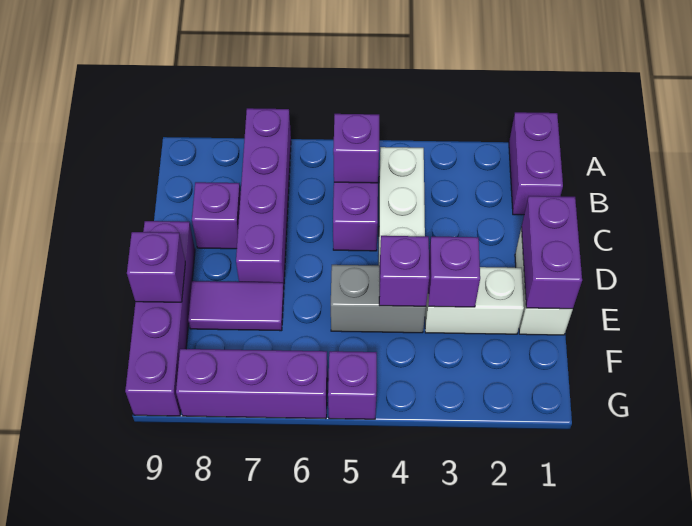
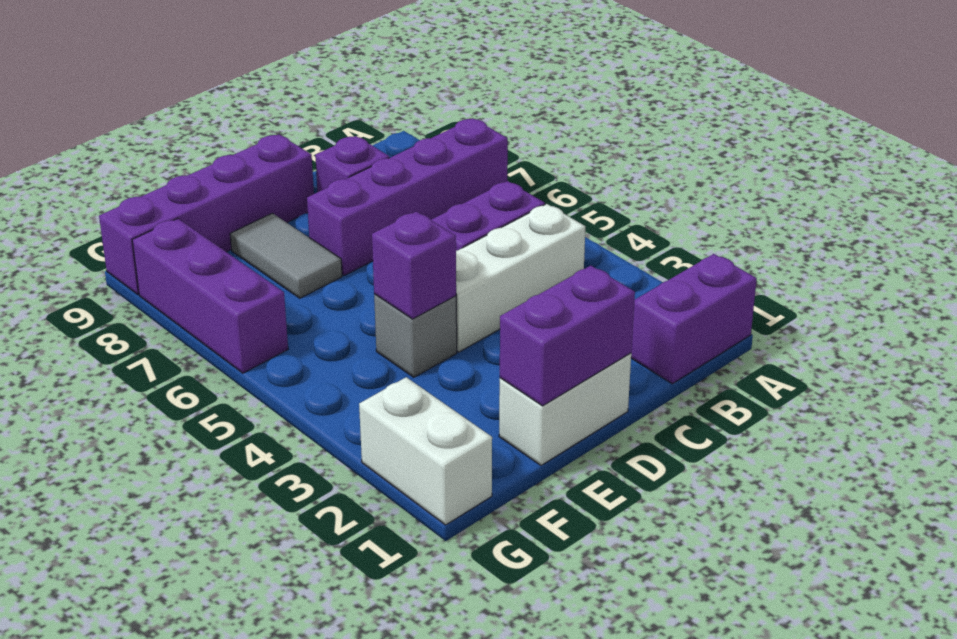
purple brick B5 level 2 -> none
white brick E2:E3 level 1 -> white brick G1:G2 level 1
purple brick E3 level 2 -> none
grey brick E4:E5 level 1 -> grey brick E4 level 1
purple tile E7:E8 level 1 -> grey tile E7:E8 level 1
purple brick E9 level 2 -> none
purple brick G5 level 1 -> none

